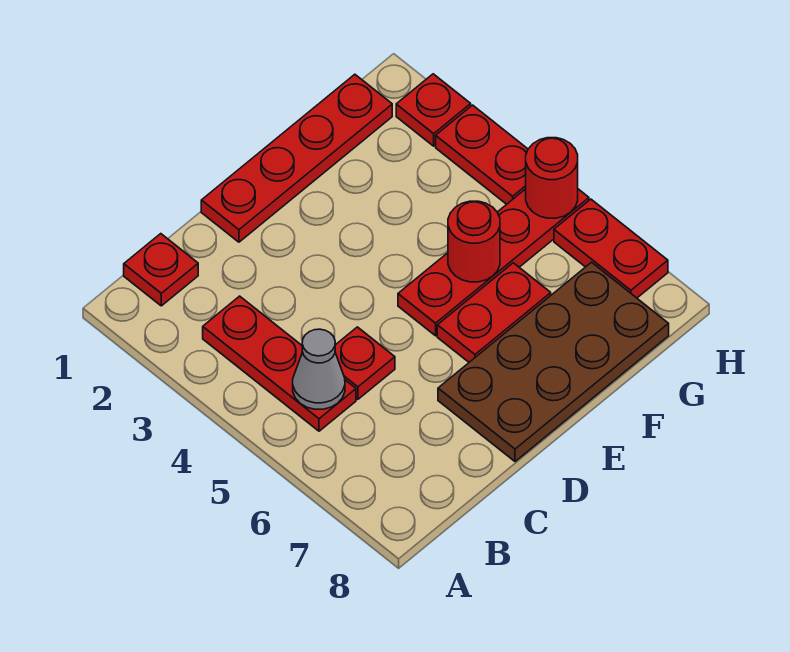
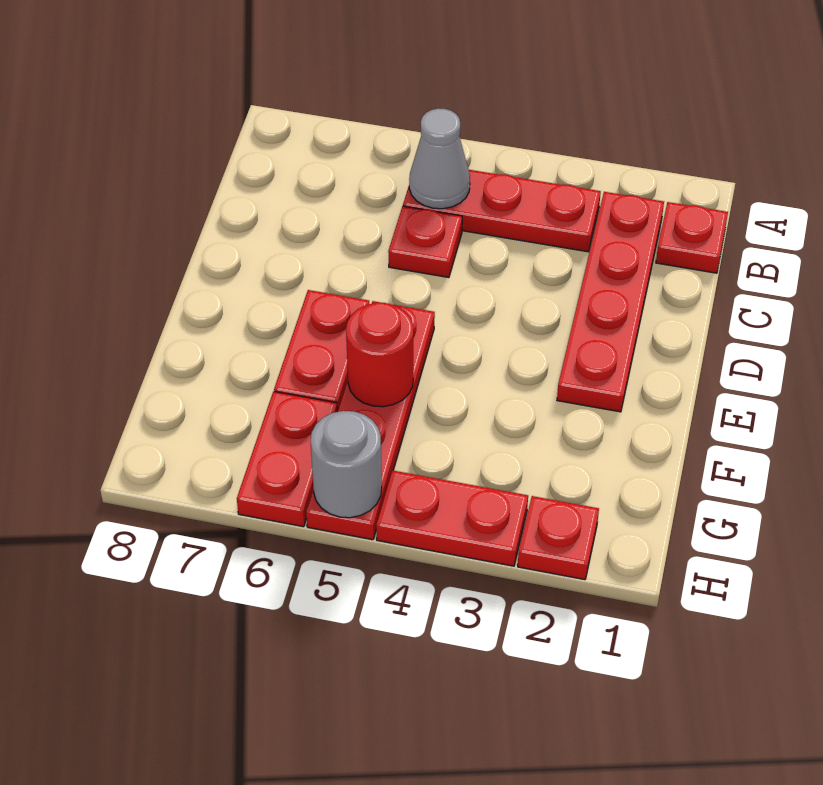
red plate D1:G1 level 1 -> red plate B2:E2 level 1
brown plate D7:G8 level 1 -> none
red round brick H5 level 2 -> grey round brick H5 level 2
red plate H6:H7 level 1 -> red plate G6:H6 level 1

